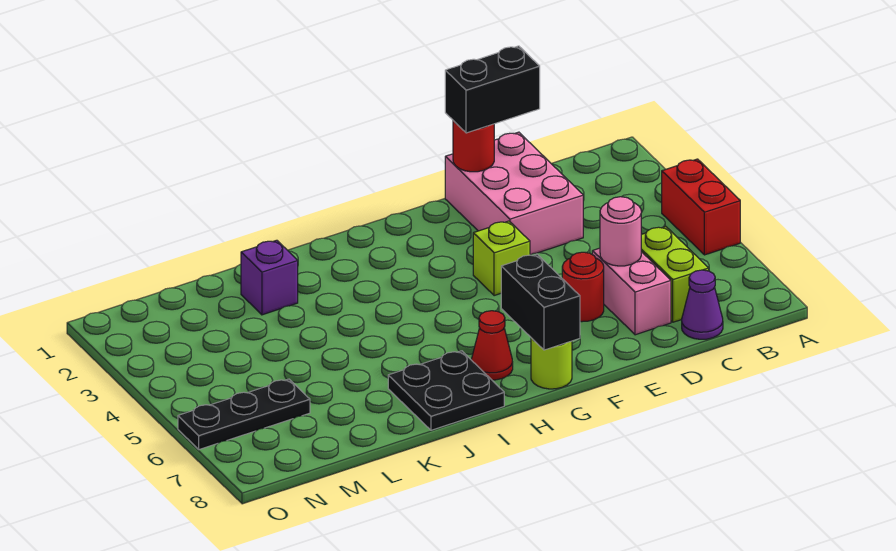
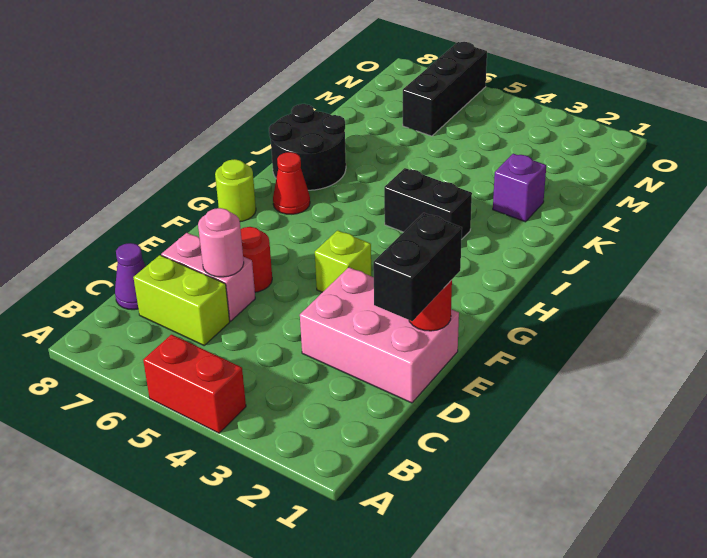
black brick G7:G8 level 2 -> black brick I3:I4 level 1
black plate I7:J8 level 1 -> black round brick I7:J8 level 1
black plate M6:O6 level 1 -> black brick M6:O6 level 1

